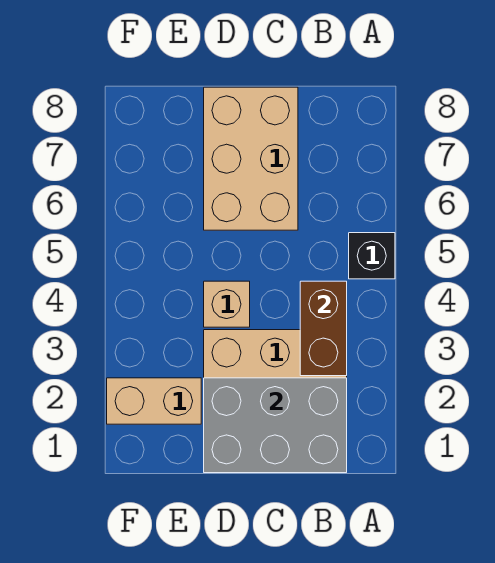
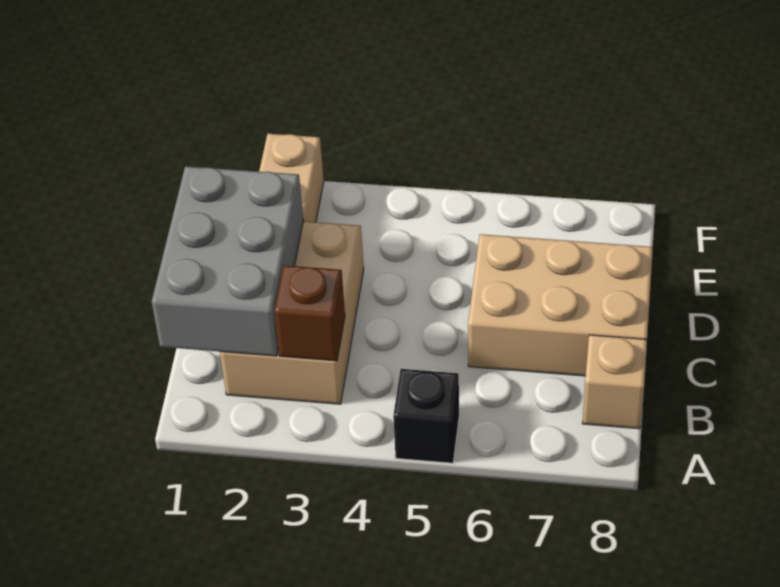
brown brick B3:B4 level 2 -> brown brick B3 level 2
tan brick D4 level 1 -> tan brick B8 level 1

